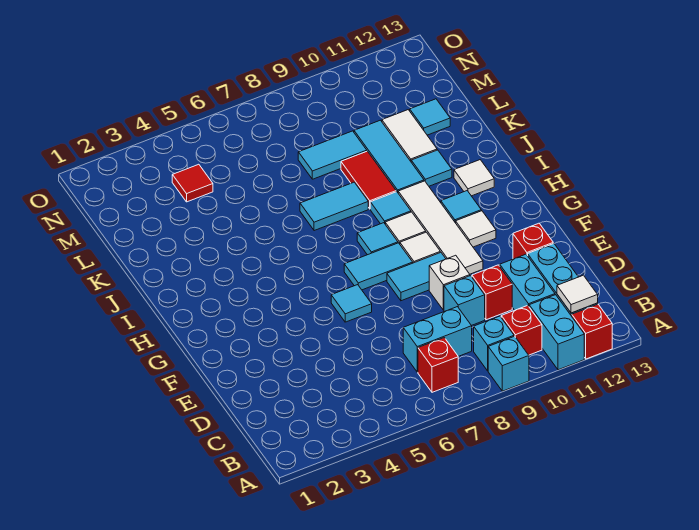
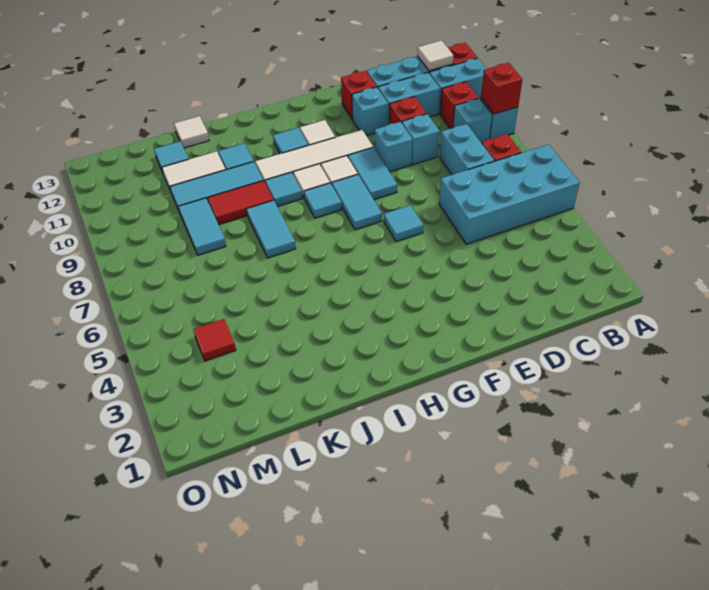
none -> cyan brick A5:D6 level 1
none -> red brick A9 level 2
white brick E9 level 1 -> cyan brick E9 level 1
none -> cyan brick E11 level 1
white tile I12 level 1 -> white tile K13 level 1

